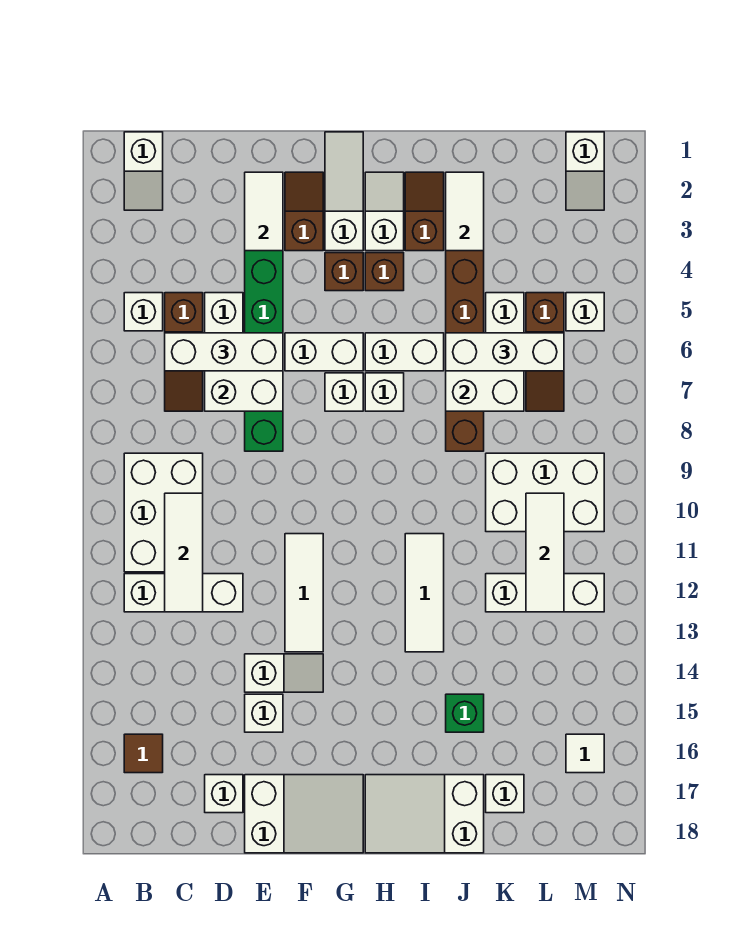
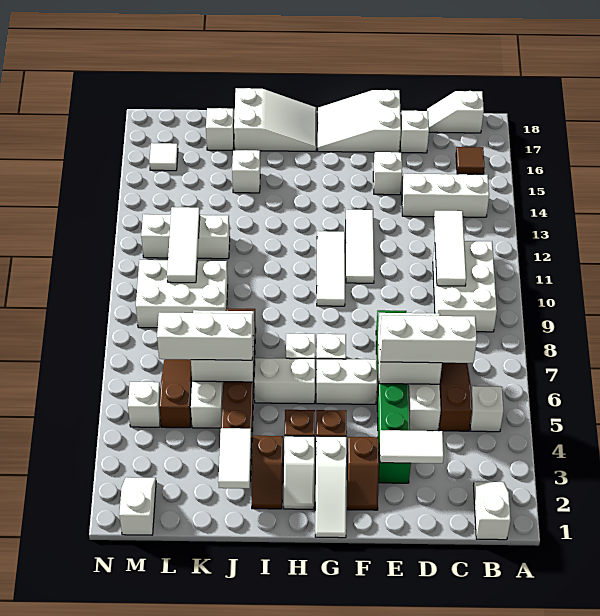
white brick B12:D12 level 1 -> white brick B14:D14 level 1
white tile E2:E3 level 2 -> white tile D3:E3 level 2
white slope E14:F14 level 1 top E -> white slope B18:C18 level 1 top B
white tile I11:I13 level 1 -> white tile G10:G12 level 1
green brick J15 level 1 -> white brick J15 level 1

